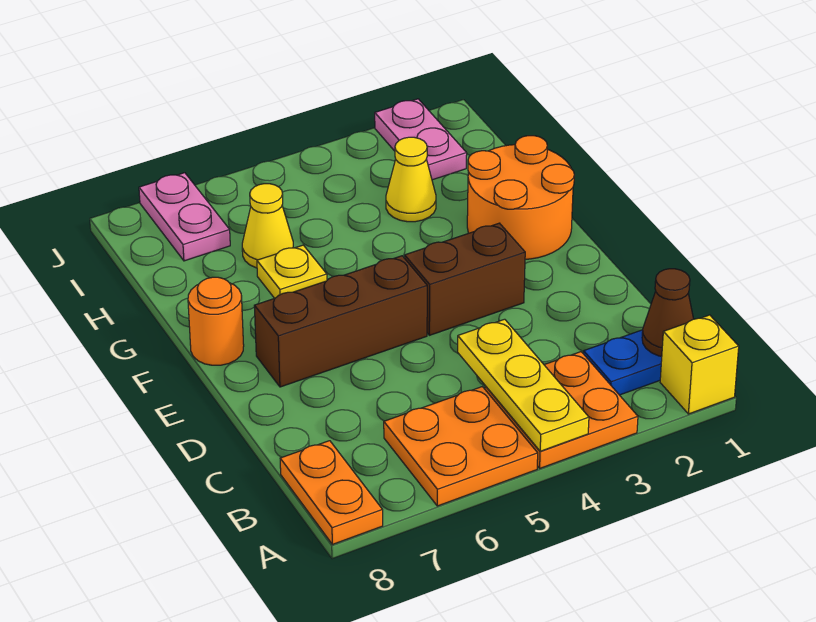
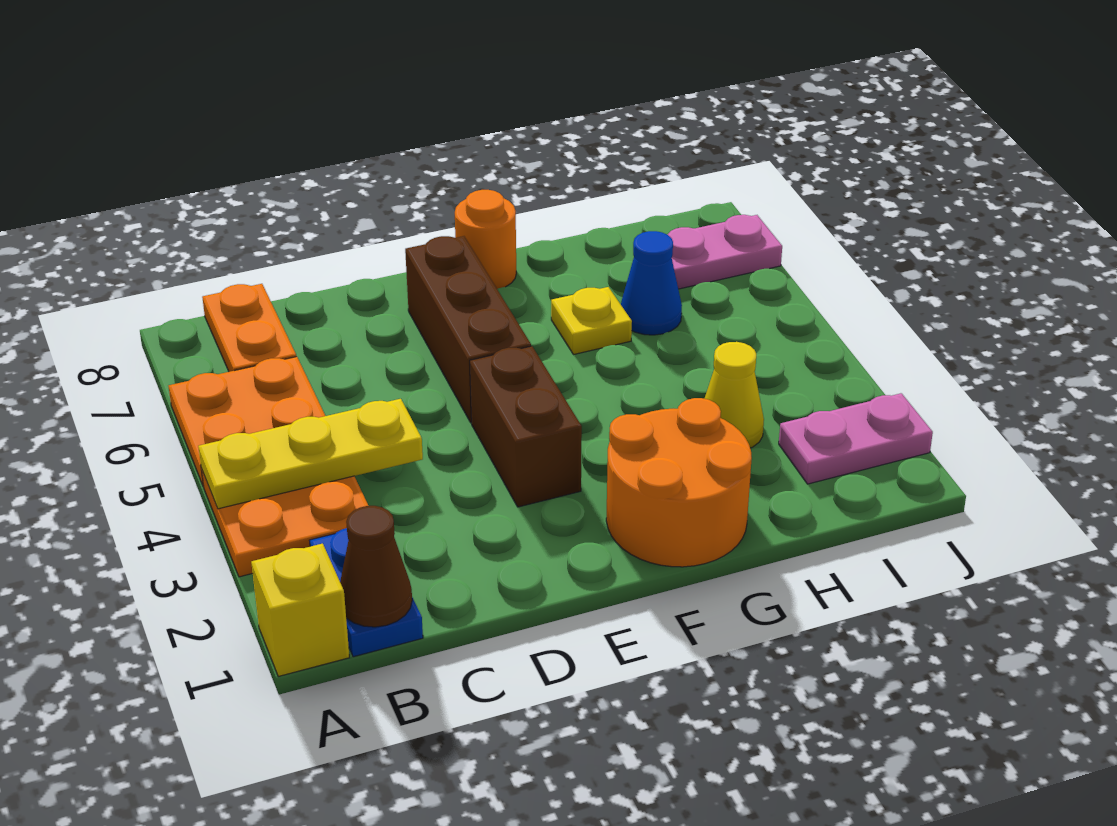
orange plate A8:B8 level 1 -> orange plate B7:B8 level 1
yellow cone H6 level 1 -> blue cone H6 level 1

